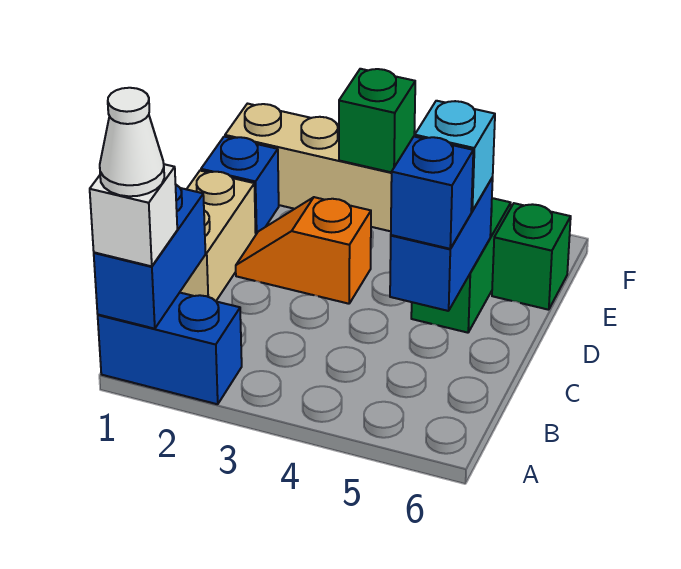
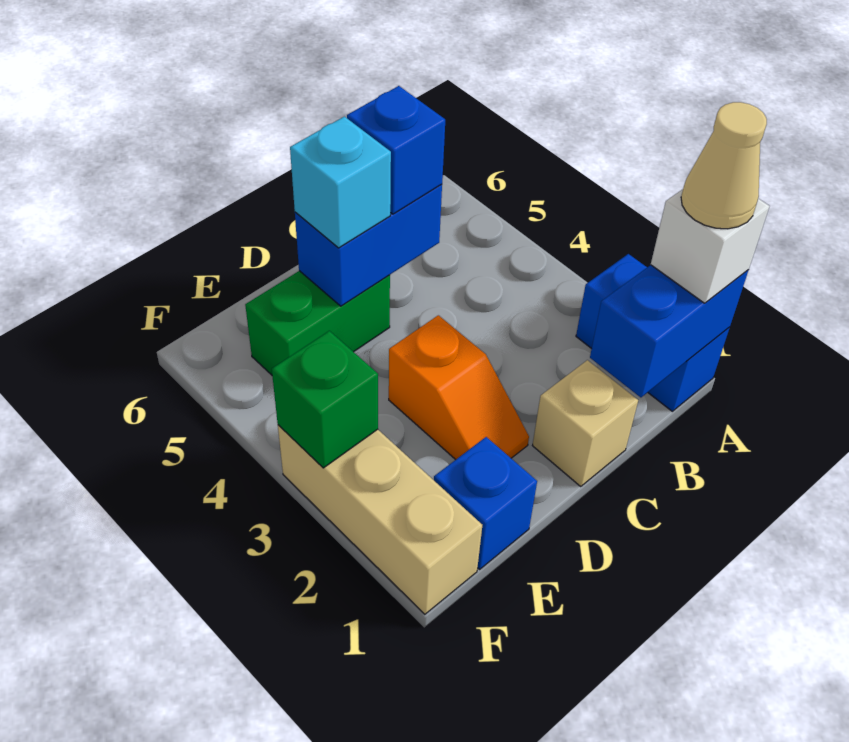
white cone A1 level 4 -> tan cone A1 level 4
tan brick C1:D1 level 1 -> tan brick C1 level 1
green brick E6 level 1 -> none

